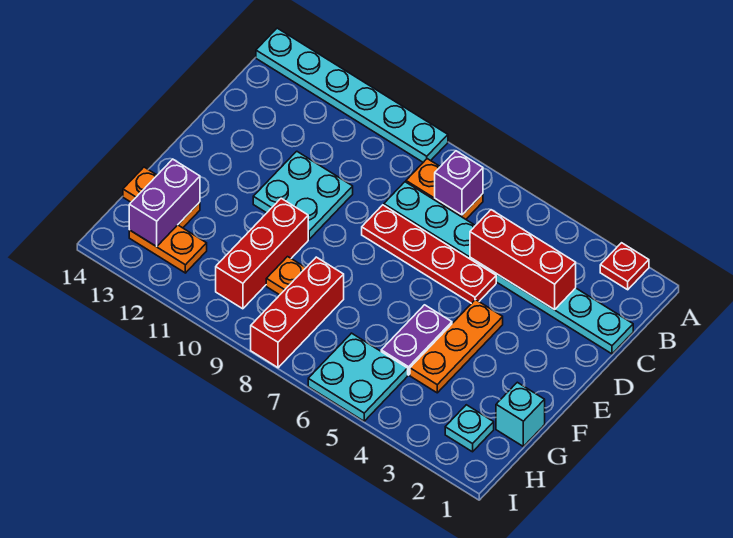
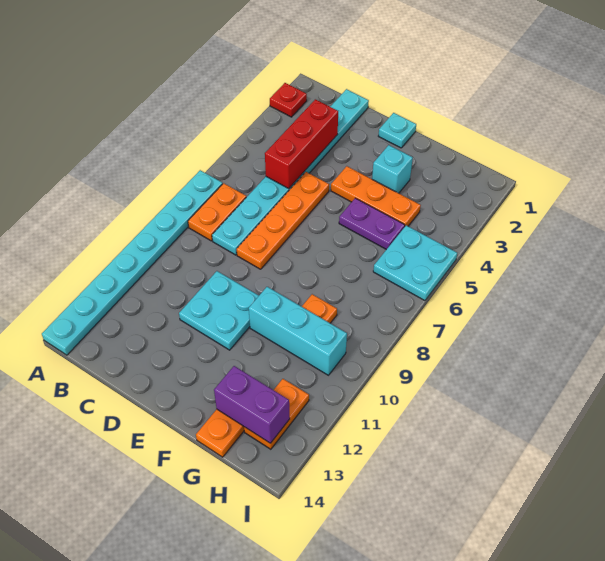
cyan plate A9:A14 level 1 -> cyan plate A7:A14 level 1
purple brick B7 level 2 -> none
red plate D5:D8 level 1 -> orange plate D5:D8 level 1
red brick F10:H10 level 1 -> cyan brick F10:H10 level 1
cyan brick G1 level 1 -> cyan brick F3 level 1
red brick G8:I8 level 1 -> none
cyan plate H2 level 1 -> cyan plate E1 level 1

